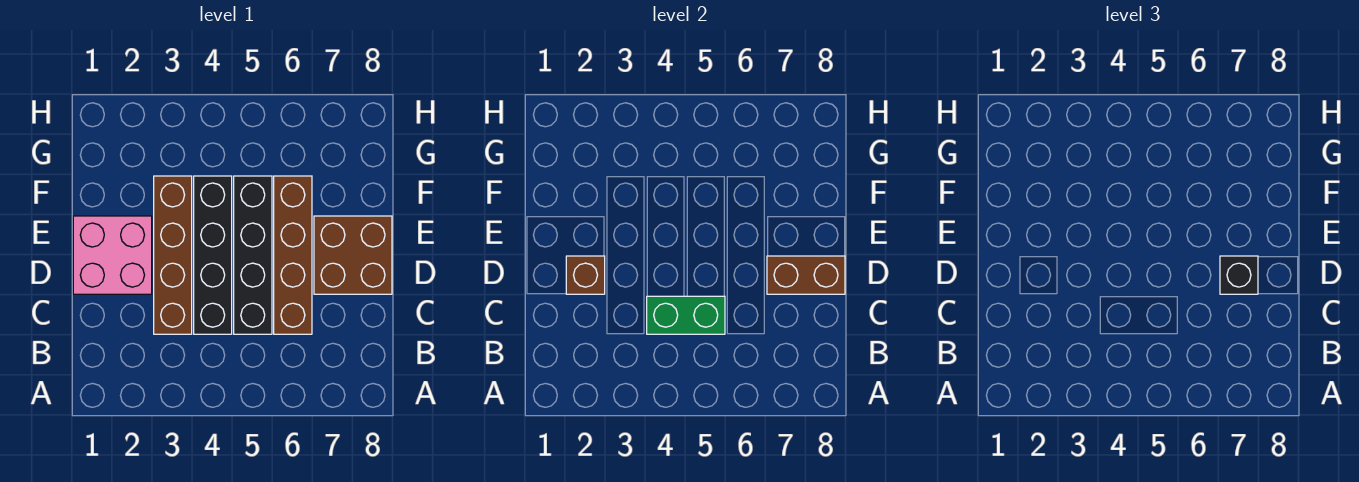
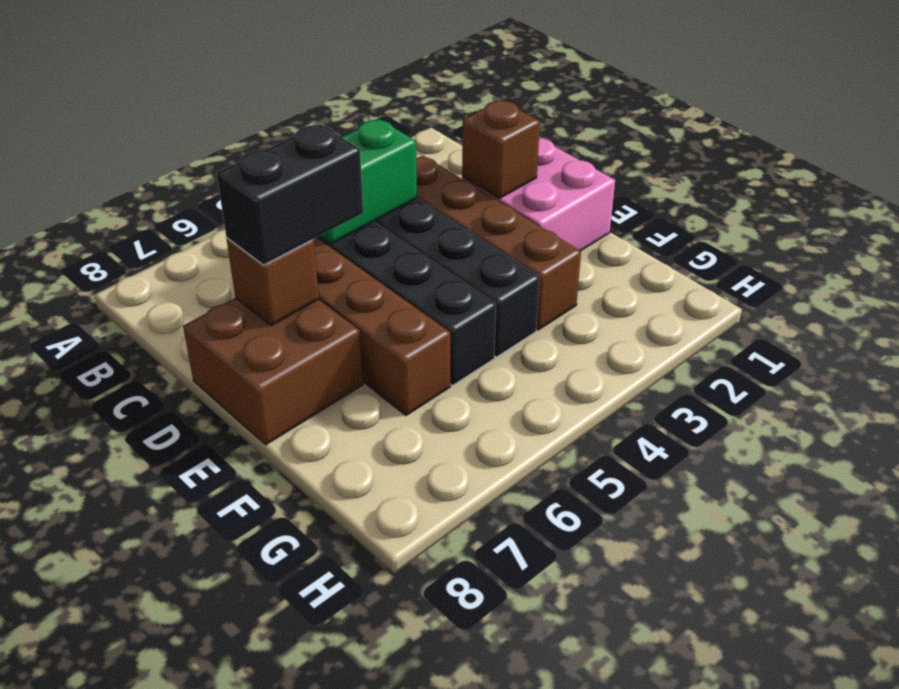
brown brick D7:D8 level 2 -> brown brick D7 level 2
black brick D7 level 3 -> black brick D6:D7 level 3

